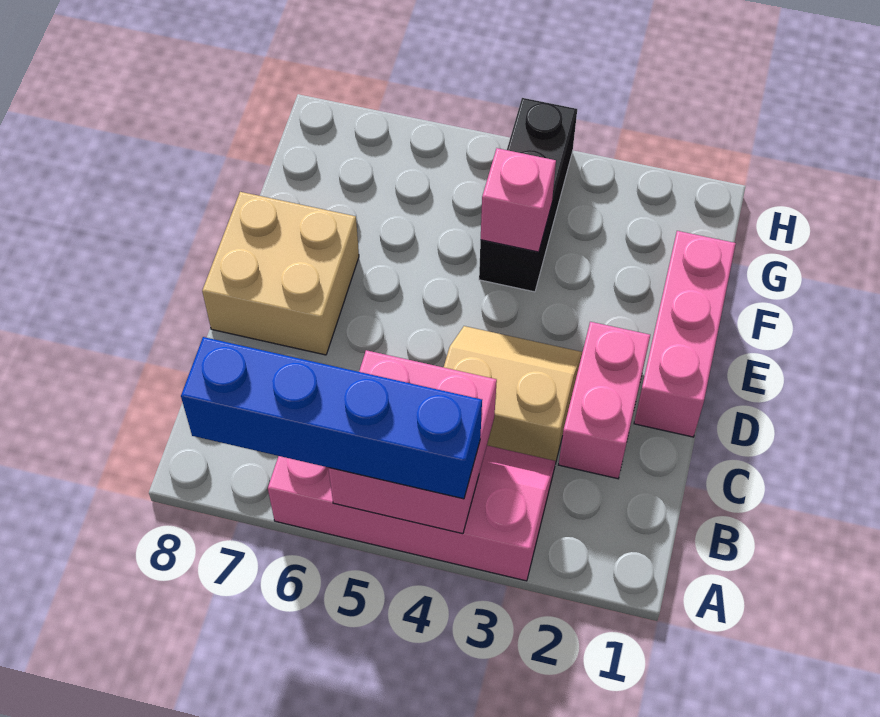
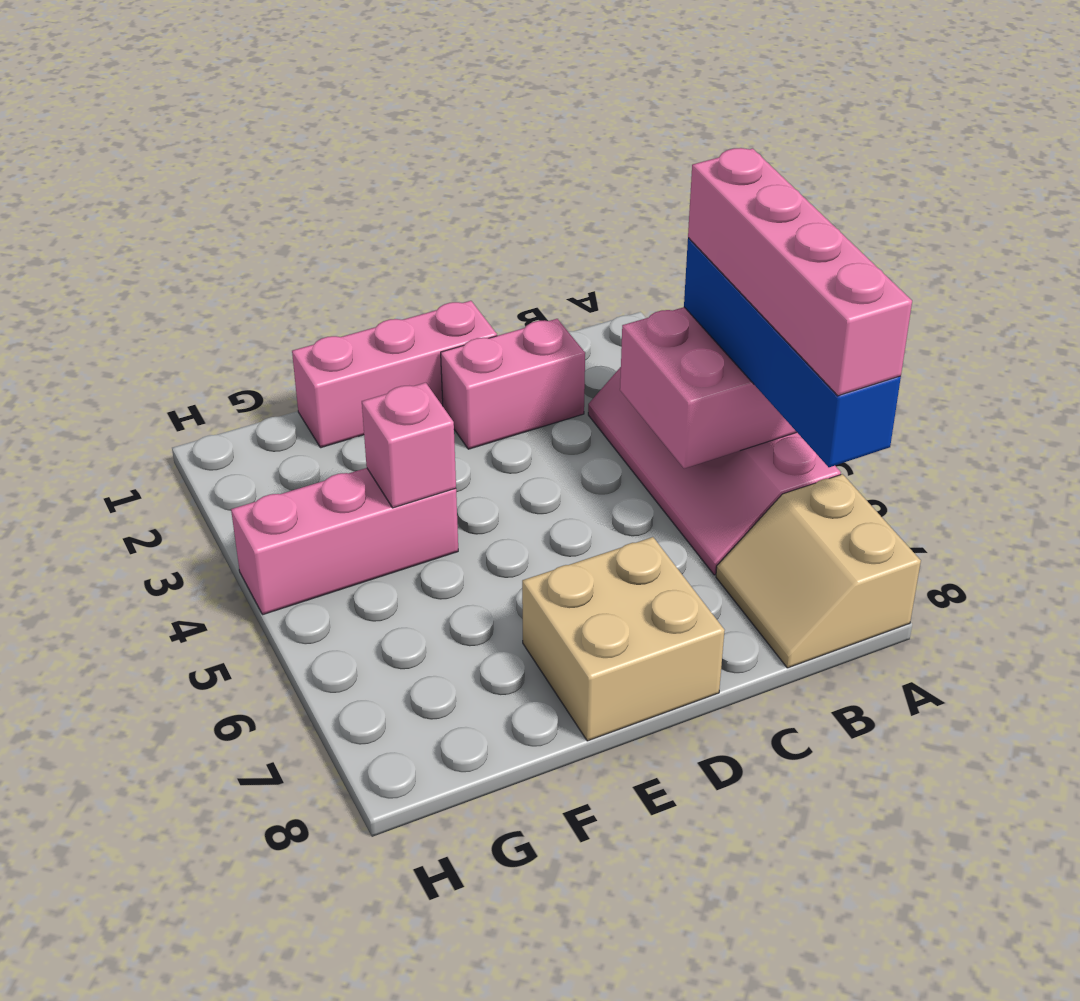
none -> pink brick A4:A7 level 4
tan slope C3:D4 level 1 top C -> tan slope A7:B8 level 1 top A
black brick F4:H4 level 1 -> pink brick F4:H4 level 1

